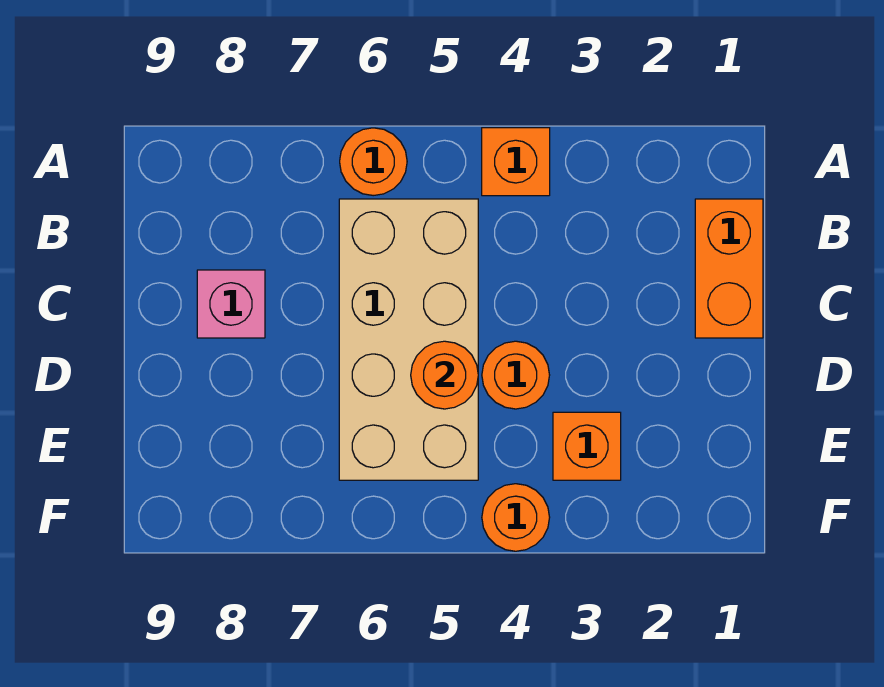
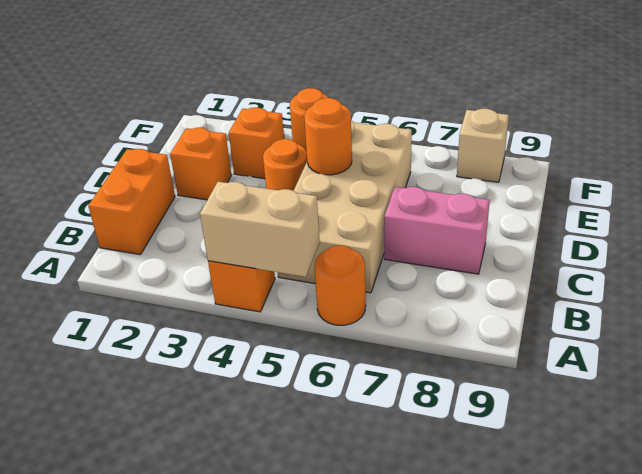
none -> tan brick A4:A5 level 2
pink brick C8 level 1 -> pink brick C7:C8 level 1
none -> orange brick D2 level 1
none -> tan brick F8 level 1

